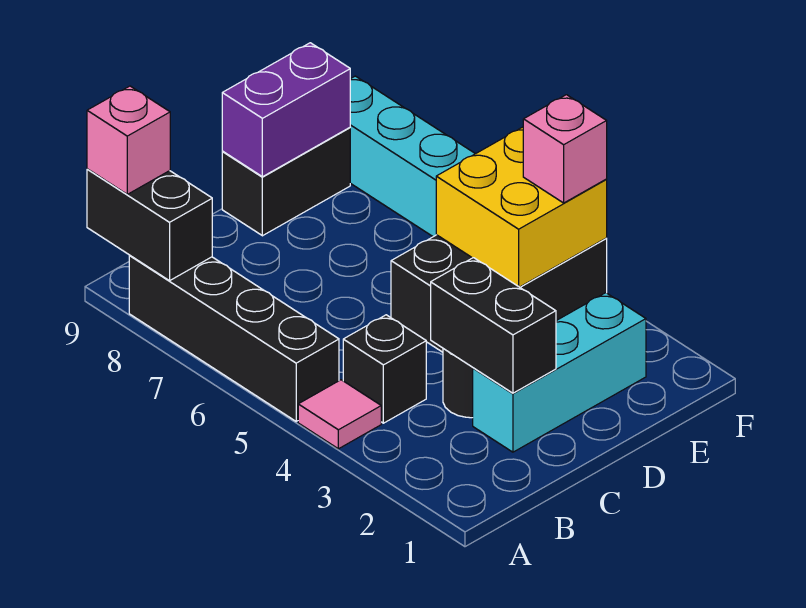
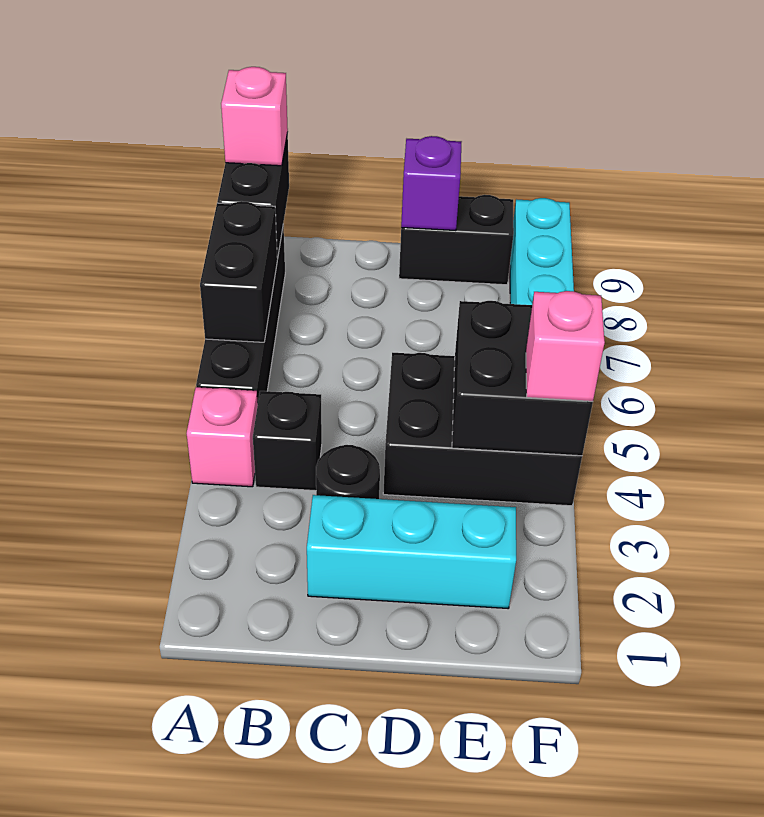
pink tile A4 level 1 -> pink brick A4 level 1
black brick C2:C3 level 2 -> black brick A6:A7 level 2
purple brick D9:E9 level 2 -> purple brick D9 level 2
yellow brick E4:F5 level 2 -> black brick E4:F5 level 2

